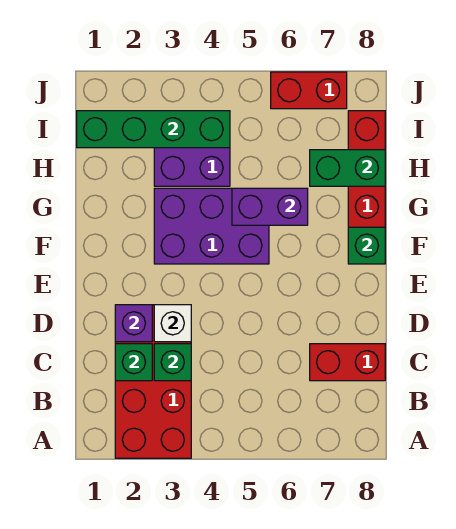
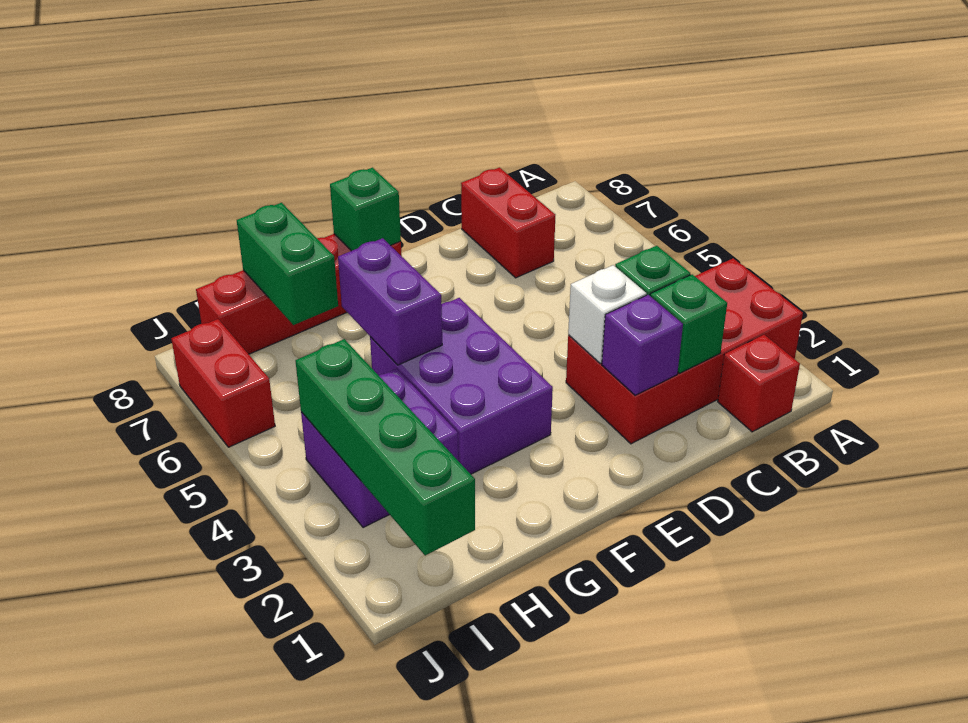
none -> red brick B1 level 1

